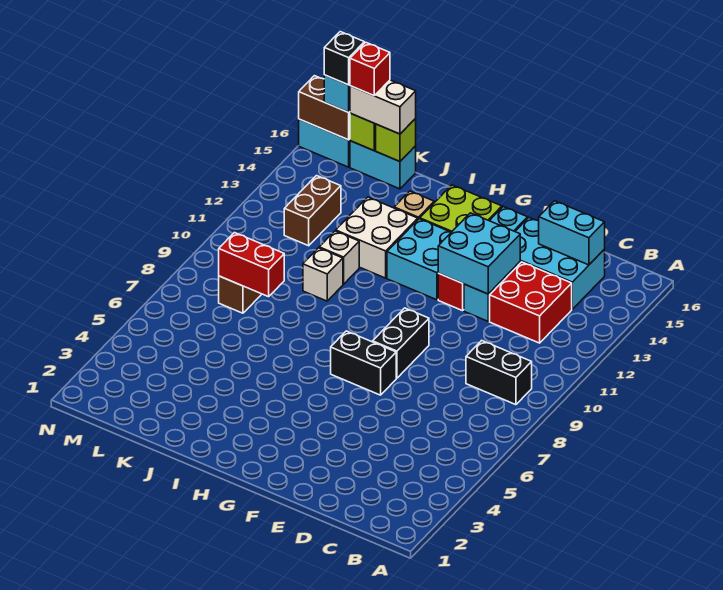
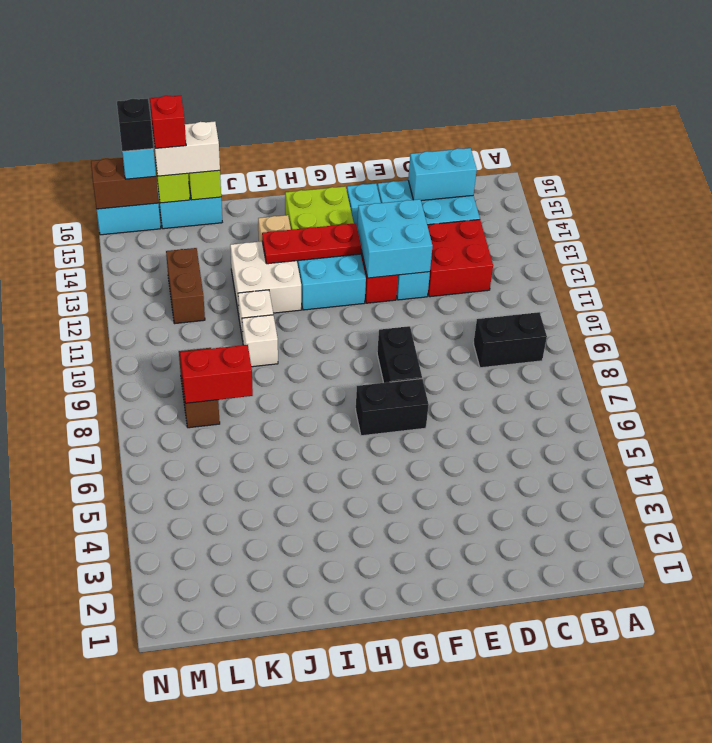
none -> red plate G13:I13 level 2

